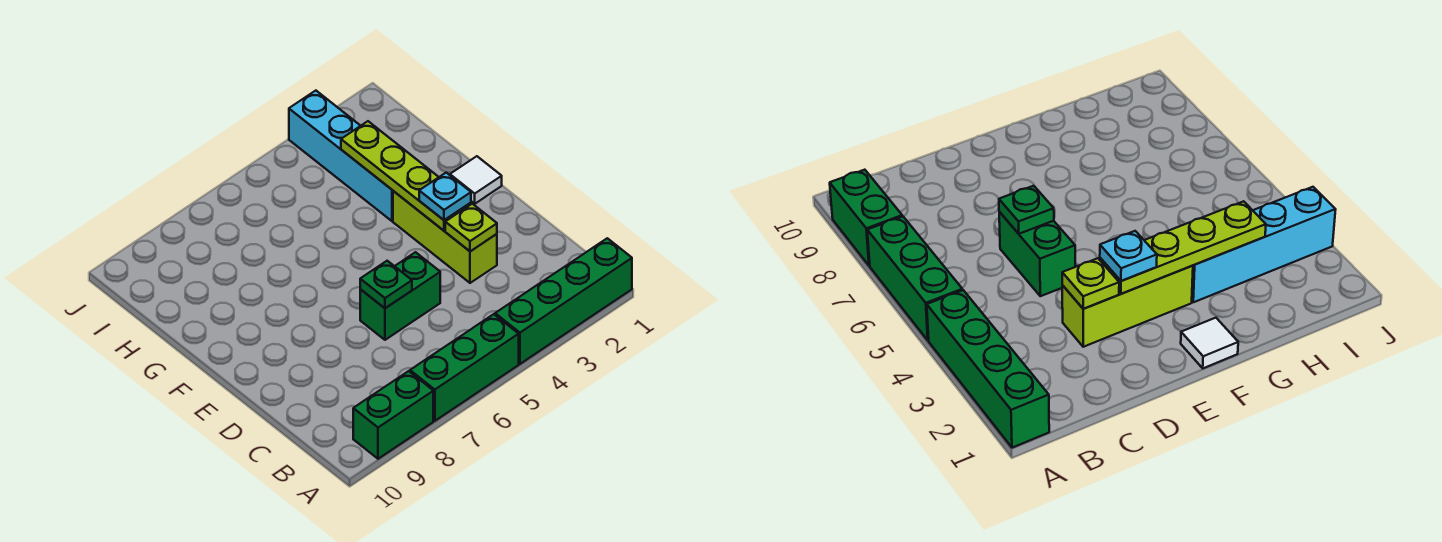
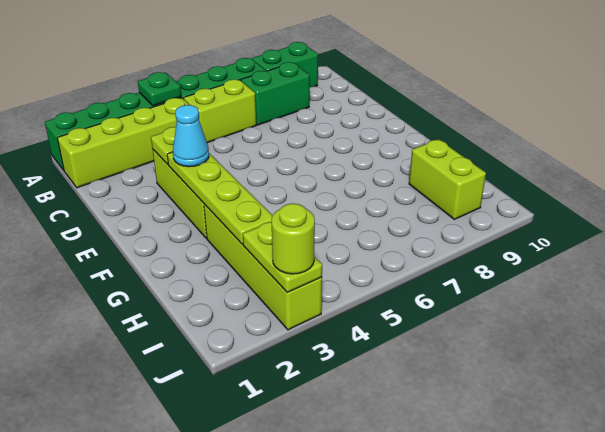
none -> lime brick B1:B4 level 1
none -> lime brick B5:B6 level 1
green brick D5:D6 level 1 -> green brick B7:B8 level 1
green plate D6 level 2 -> green plate A4 level 2
cyan plate E3 level 3 -> cyan cone E3 level 3
white tile F1 level 1 -> none
cyan brick G3:J3 level 1 -> lime brick G3:J3 level 1
none -> lime brick H9:I9 level 1
none -> lime plate I3:J3 level 2
none -> lime round brick J3 level 3

